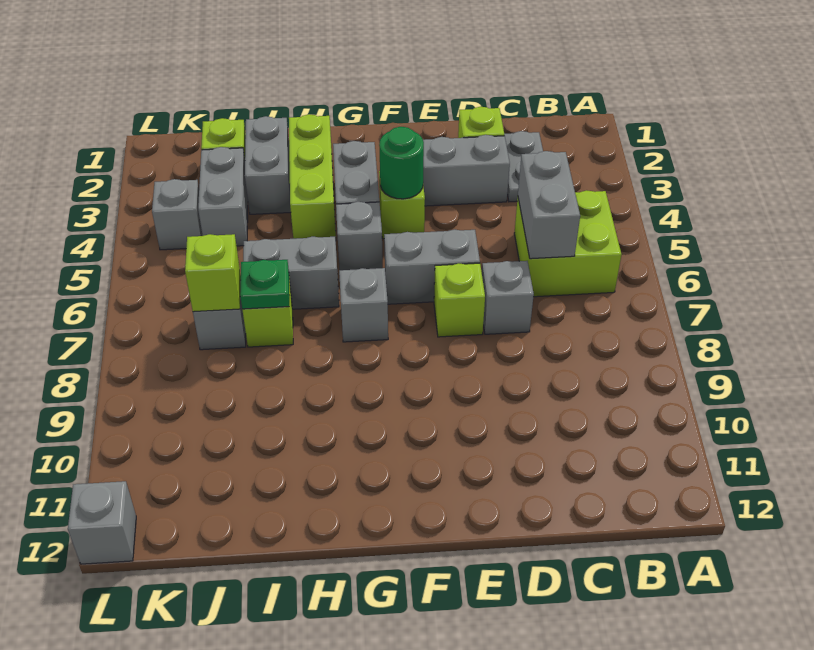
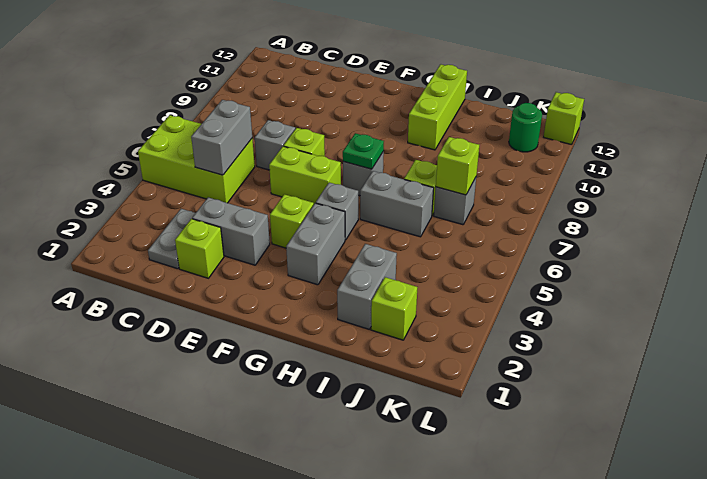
lime brick B5:C6 level 1 -> lime brick A5:C6 level 1
grey brick E6:F6 level 1 -> lime brick E6:F6 level 1
green round brick F4 level 2 -> green round brick K11 level 1
lime brick H2:H4 level 1 -> lime brick H10:H12 level 1
green plate I7 level 2 -> green plate G7 level 2
grey brick J3:J4 level 1 -> none
grey brick K4 level 1 -> none
grey brick L12 level 1 -> lime brick L12 level 1

